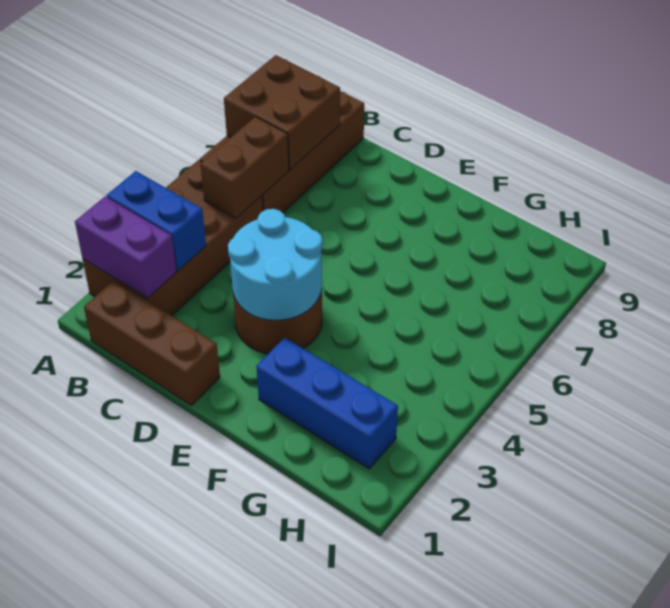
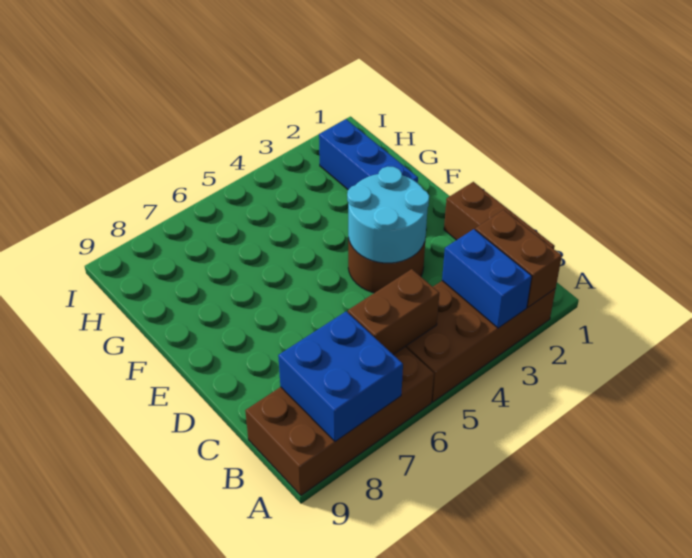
purple brick A2:B2 level 2 -> brown brick A2:B2 level 2
brown brick A7:B8 level 2 -> blue brick A7:B8 level 2

